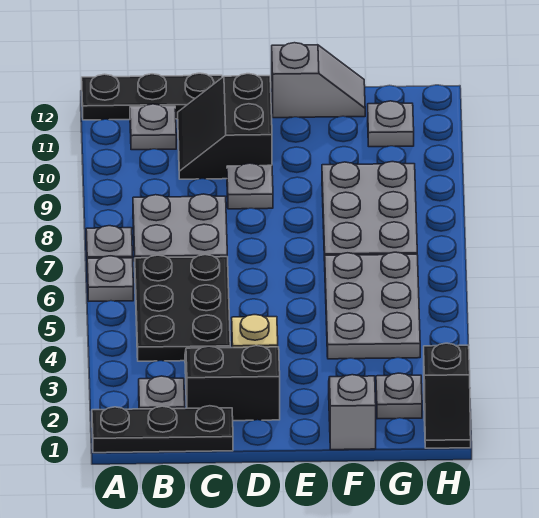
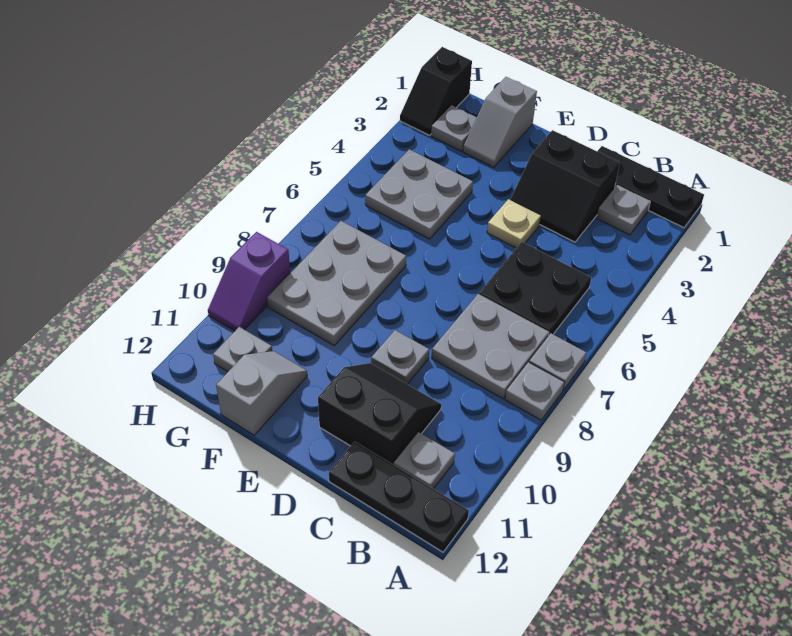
grey plate A6 level 1 -> grey plate A8 level 1
black plate B4:C6 level 1 -> black plate B5:C6 level 1
black slope C10:D11 level 1 top D -> black slope C10:D11 level 1 top 11
grey slope E12:F12 level 1 top E -> grey slope F11:F12 level 1 top 12
grey plate F4:G6 level 1 -> grey plate F4:G5 level 1
black slope H1:H2 level 1 top 2 -> black slope H1:H2 level 1 top 1
none -> purple slope H9:H10 level 1 top 9

